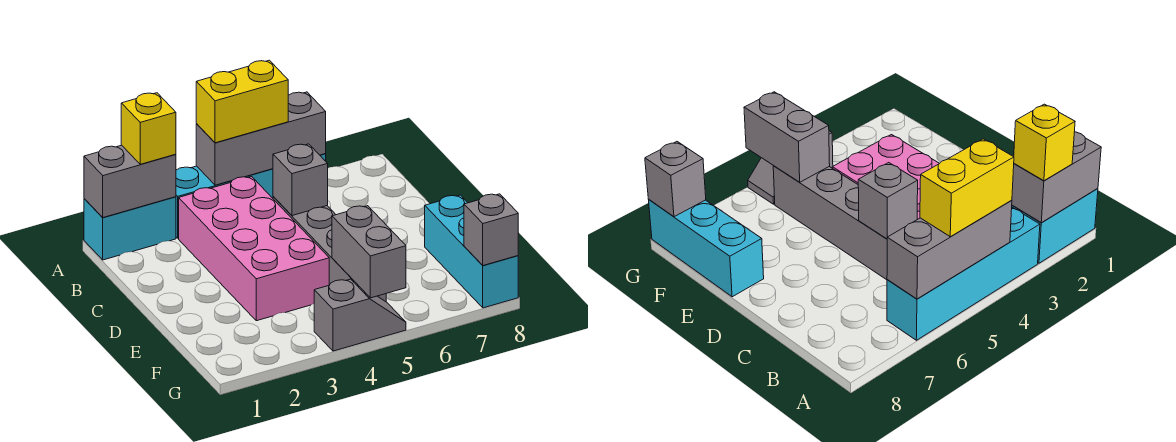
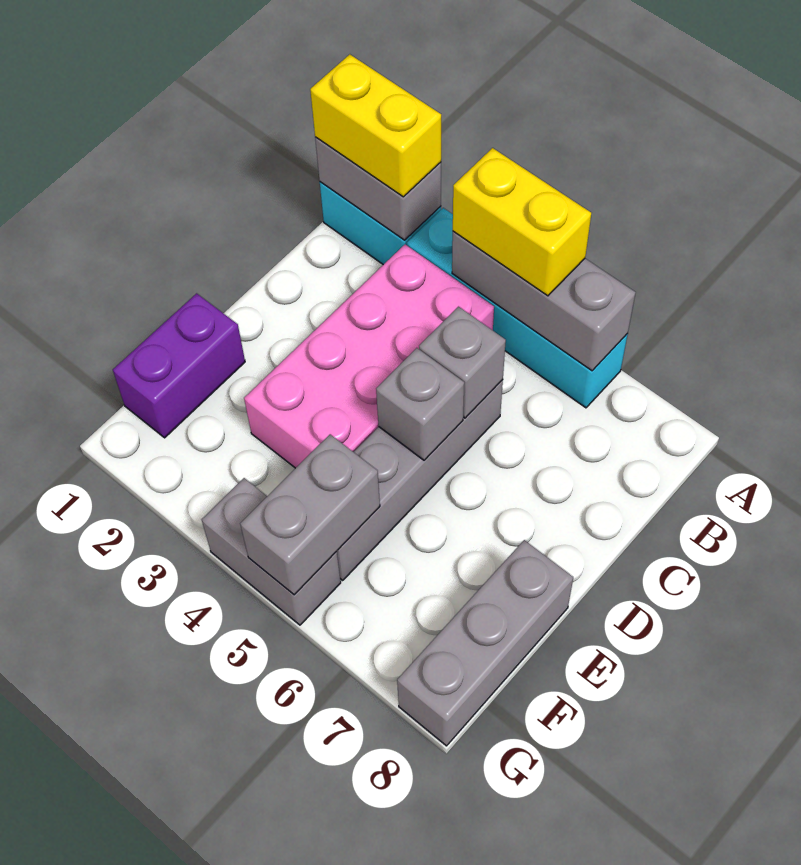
yellow brick A2 level 3 -> yellow brick A1:A2 level 3
none -> purple brick E1:F1 level 1
cyan brick E8:G8 level 1 -> grey brick E8:G8 level 1
grey slope G4:G5 level 1 top 4 -> grey brick G4:G5 level 1
grey brick G8 level 2 -> grey brick D5 level 2

